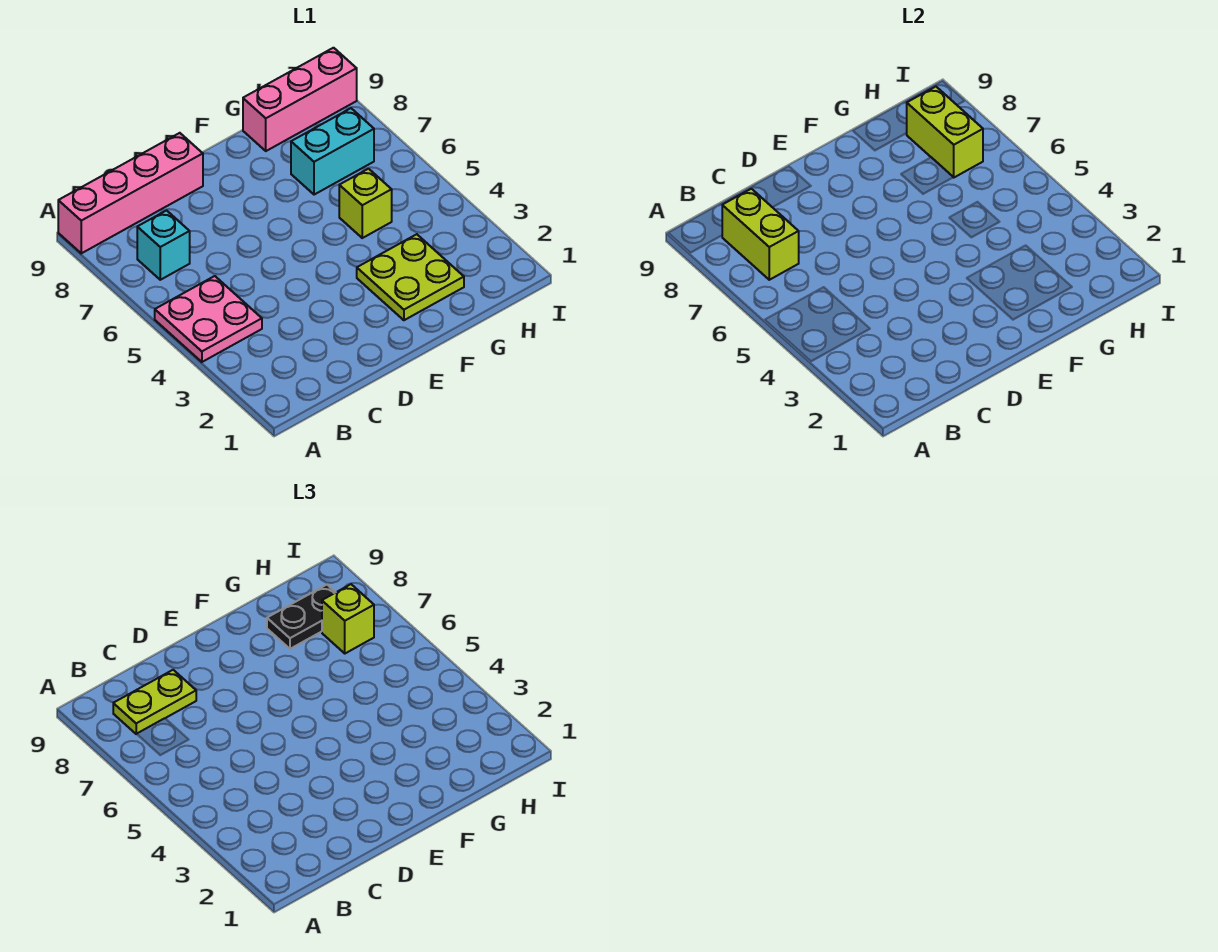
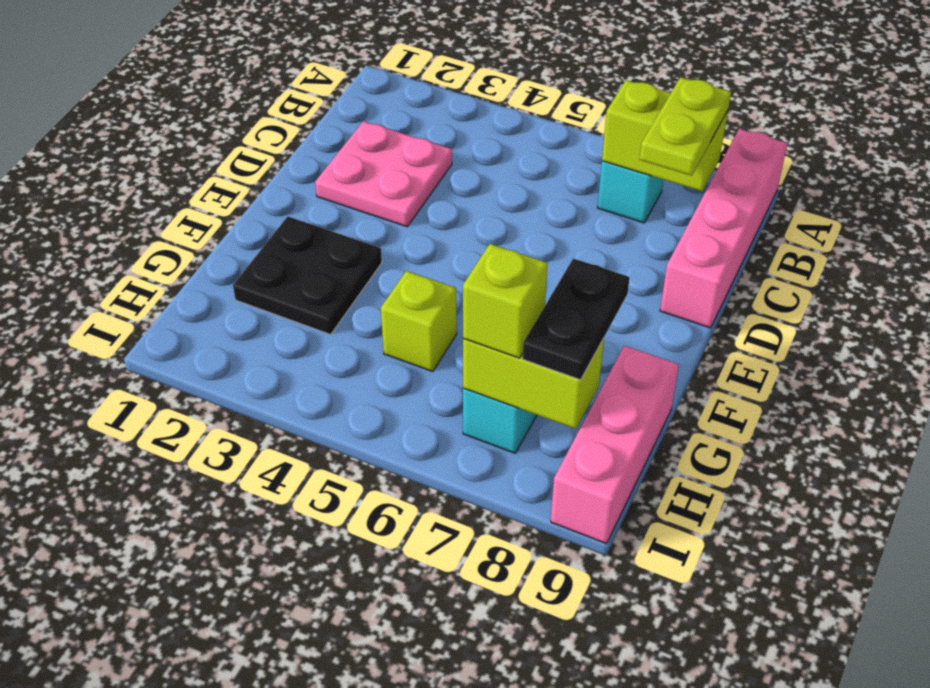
pink plate A4:B5 level 1 -> pink plate C2:D3 level 1
lime plate F2:G3 level 1 -> black plate F2:G3 level 1

